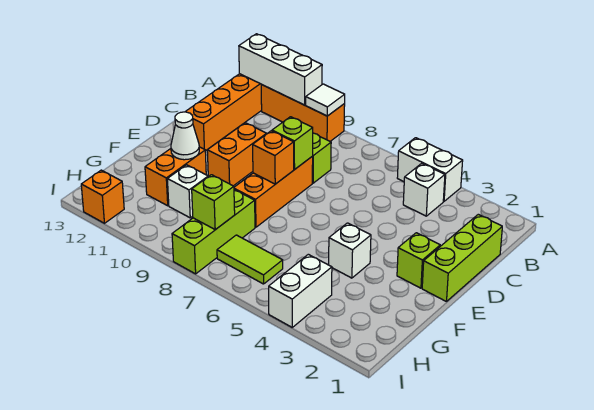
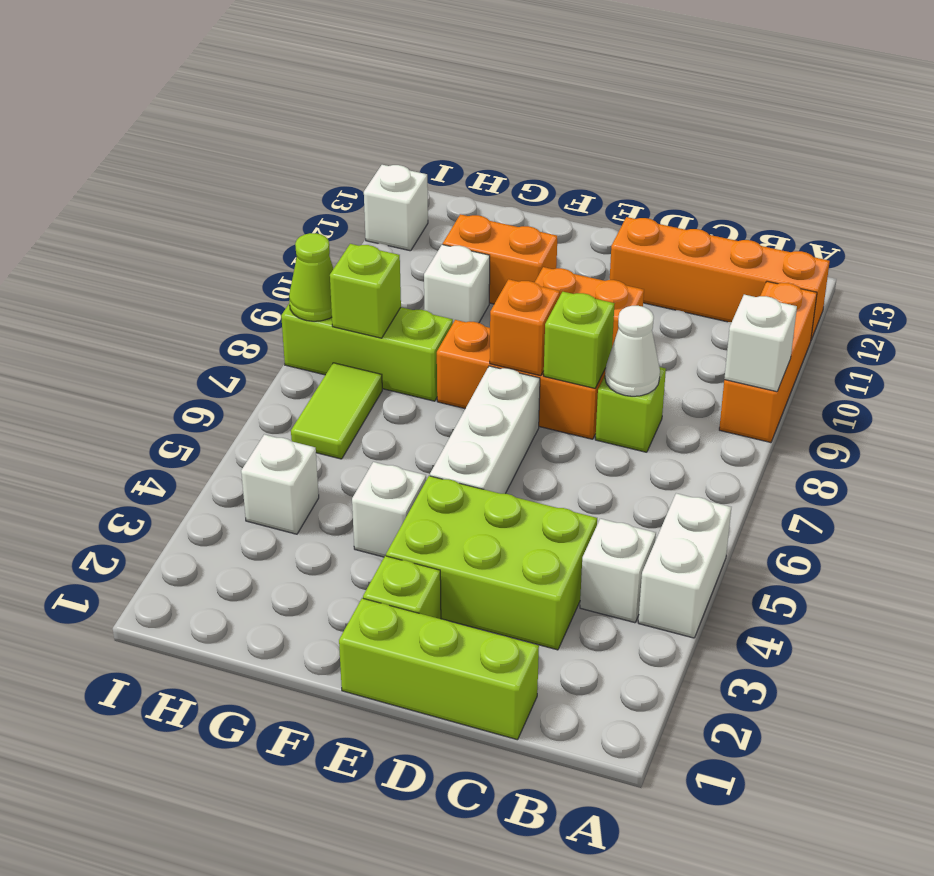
white tile A9 level 2 -> white brick A9 level 2
white brick A10:A12 level 2 -> white brick E5:E7 level 1
none -> lime brick C3:E4 level 1
white cone F11 level 2 -> white cone C8 level 2
white brick H4:I4 level 1 -> white brick H4 level 1
none -> lime cone I8 level 2
orange brick I12 level 1 -> white brick I12 level 1

